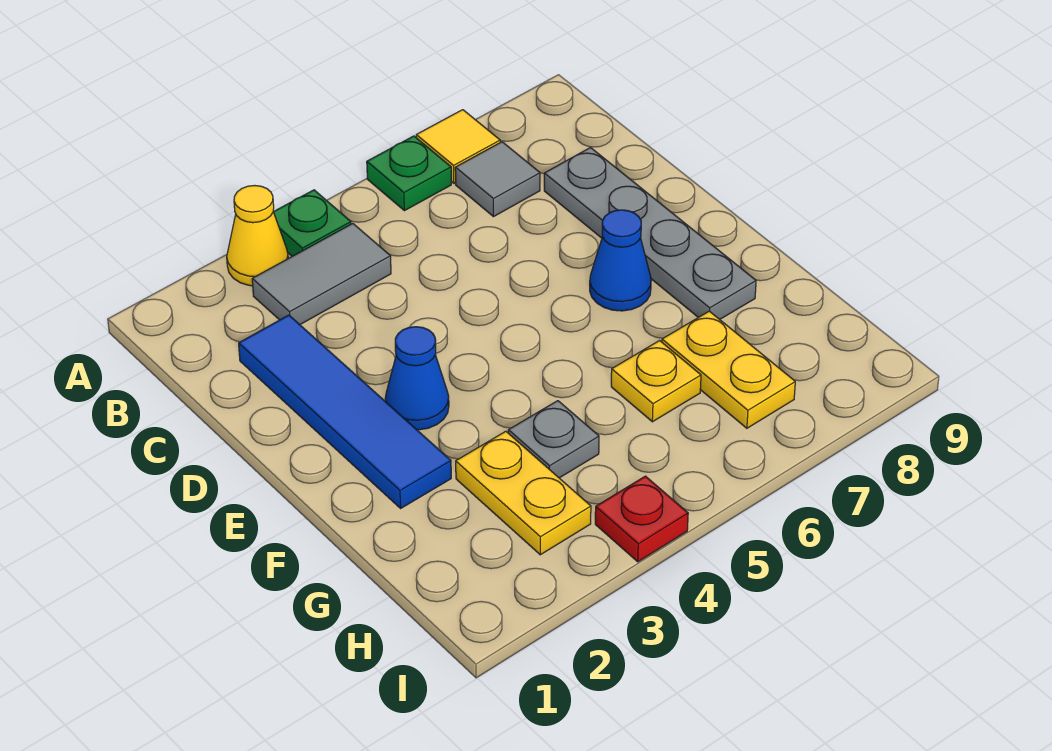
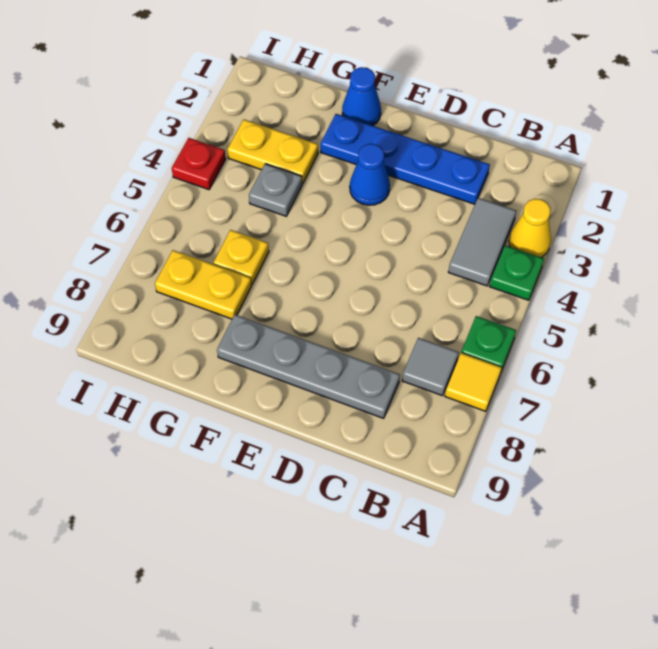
blue tile C2:F2 level 1 -> blue plate C2:F2 level 1
blue cone E7 level 1 -> blue cone F1 level 1

